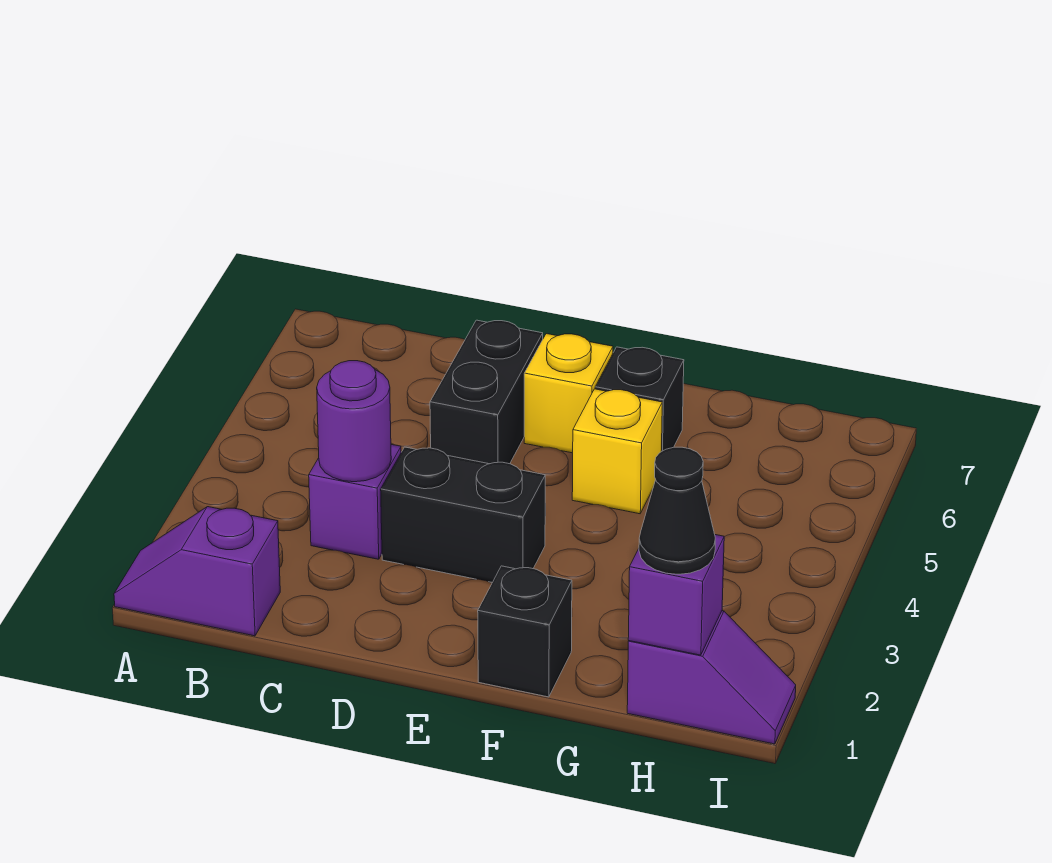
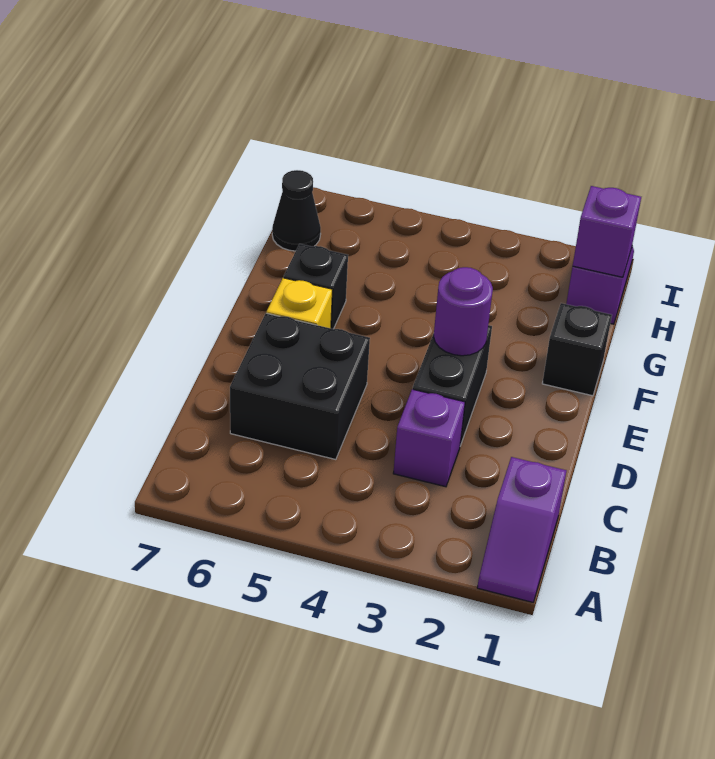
purple round brick C3 level 2 -> purple round brick E3 level 2
black brick D5:D6 level 1 -> black brick C5:D6 level 1
yellow brick F5 level 1 -> none
black cone H1 level 3 -> black cone H7 level 1

